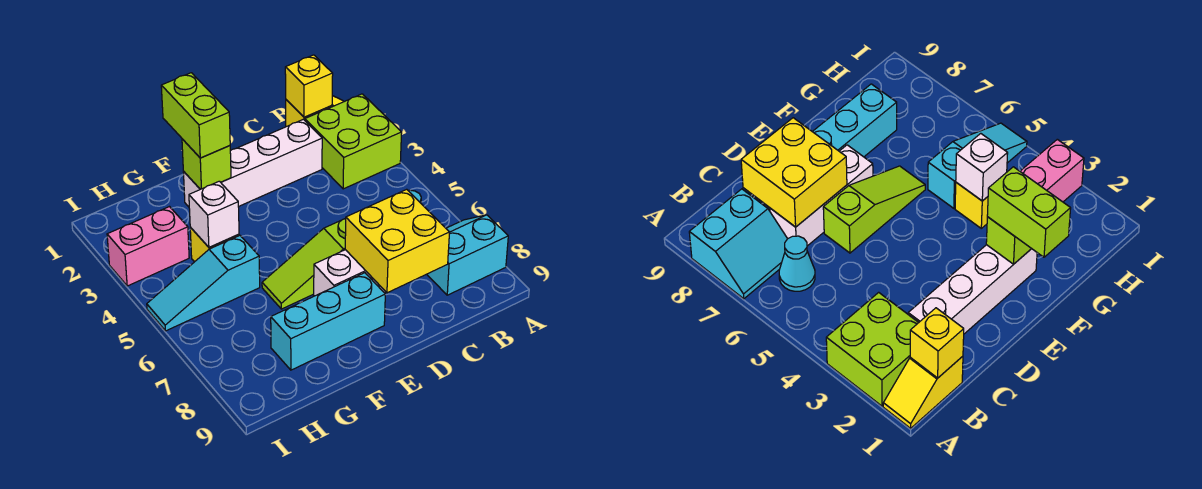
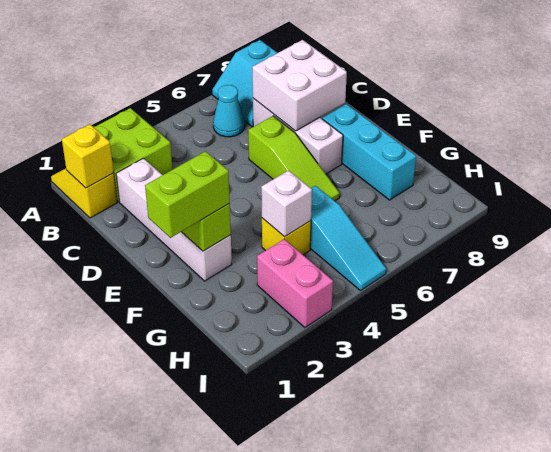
yellow brick C7:D8 level 2 -> white brick C7:D8 level 2

